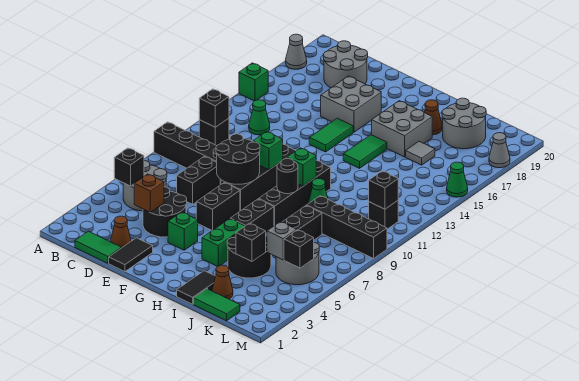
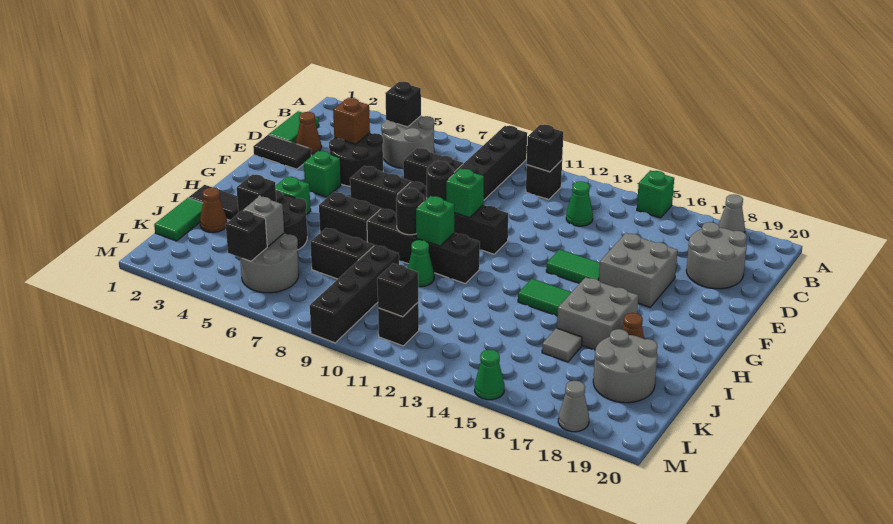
black round brick E8:F9 level 2 -> black round brick F9 level 2
green brick H4:H5 level 1 -> green brick H4 level 1

